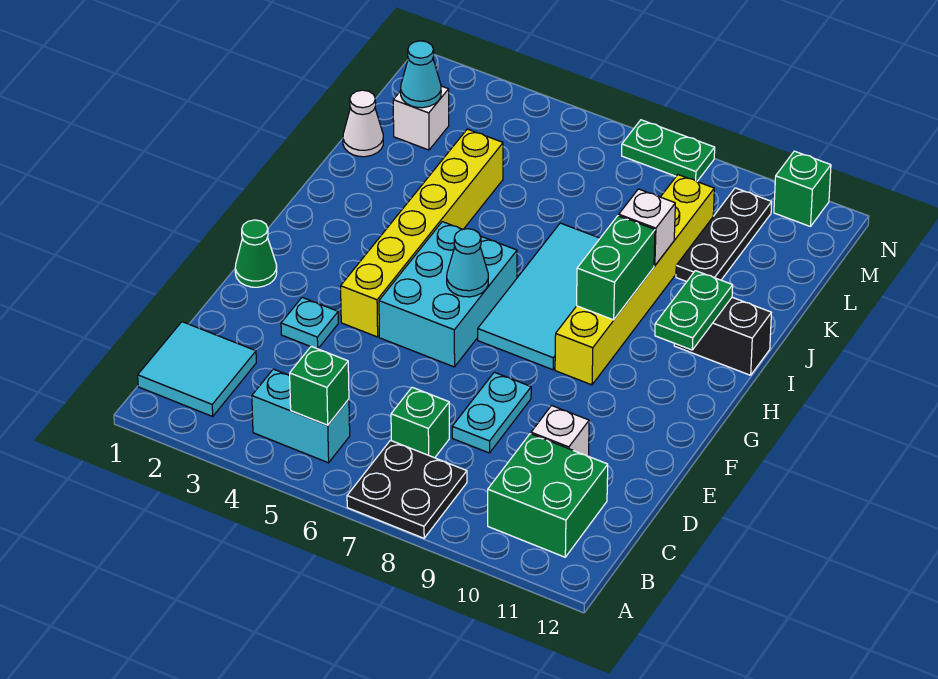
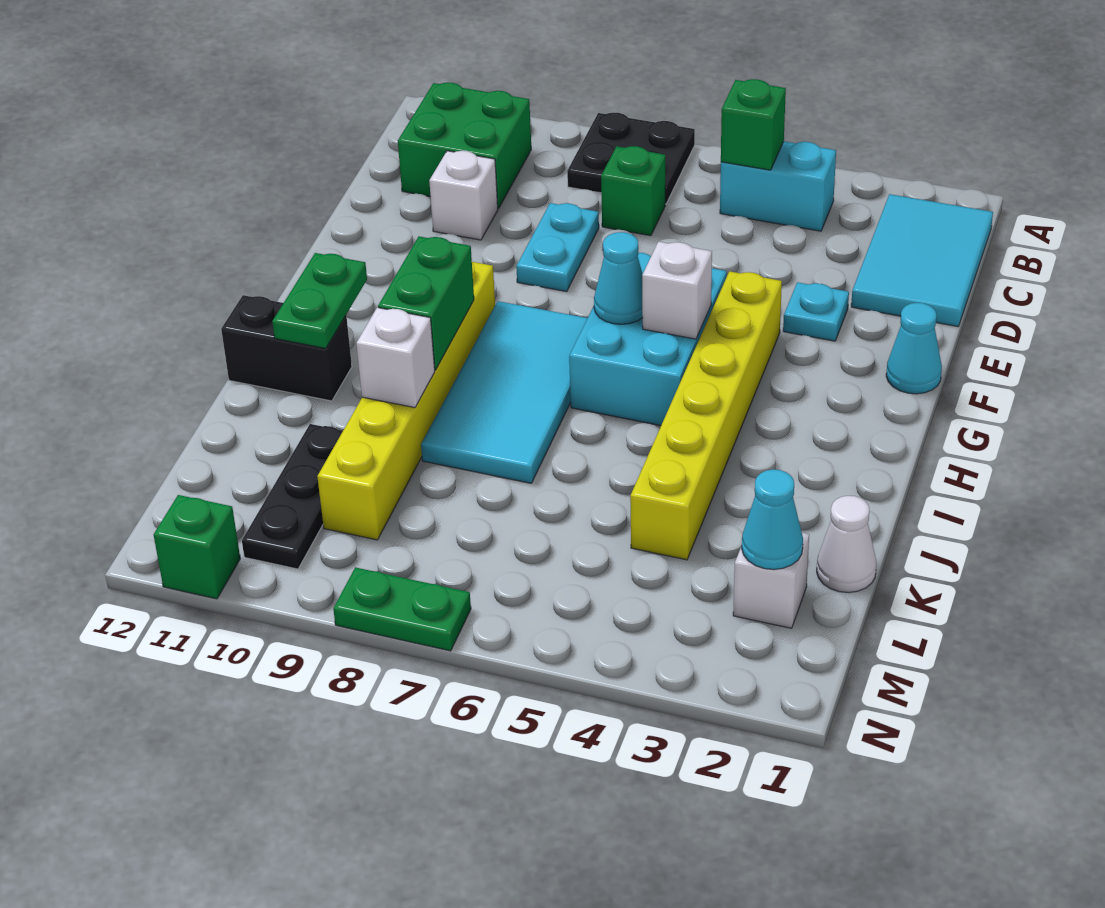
cyan tile B1:C2 level 1 -> cyan tile B1:D2 level 1
green cone F1 level 1 -> cyan cone F1 level 1
none -> white brick G5 level 2

